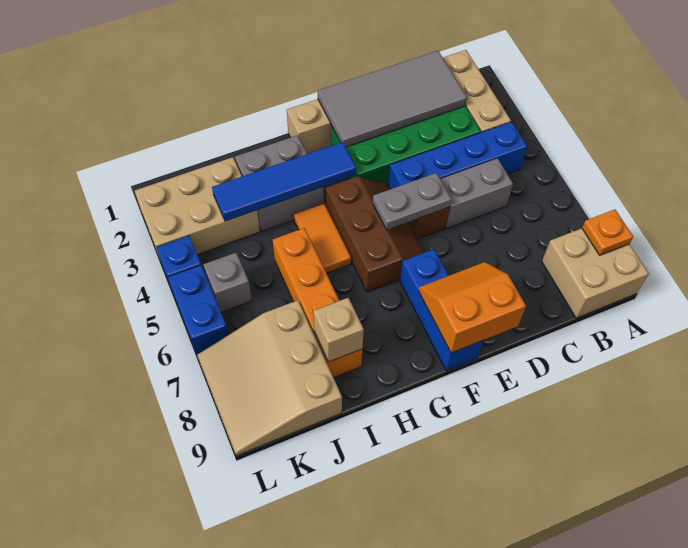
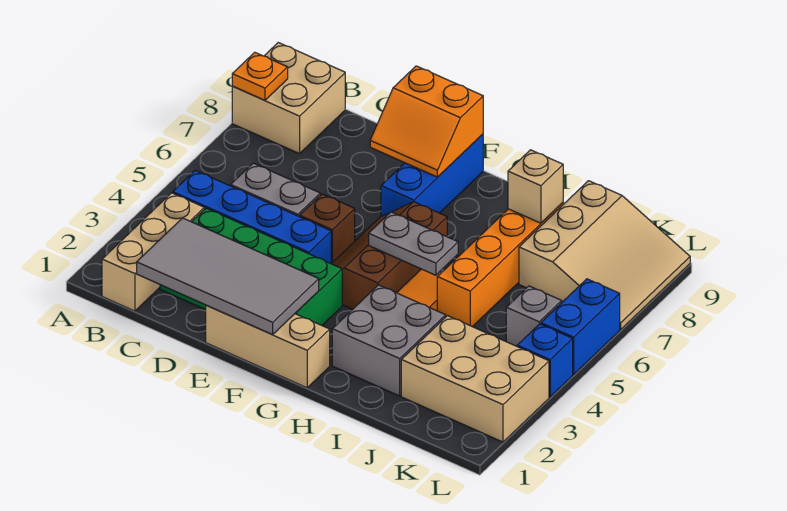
grey plate E5:F5 level 2 -> grey plate G5:H5 level 2
blue tile G3:J3 level 2 -> none

